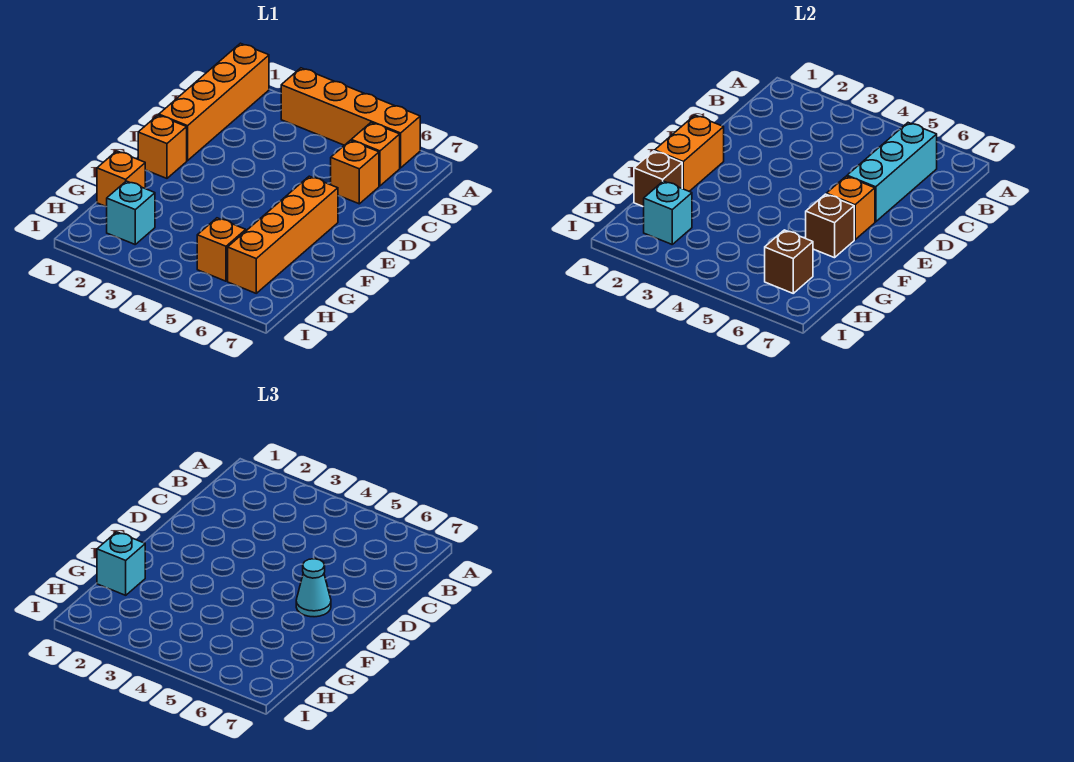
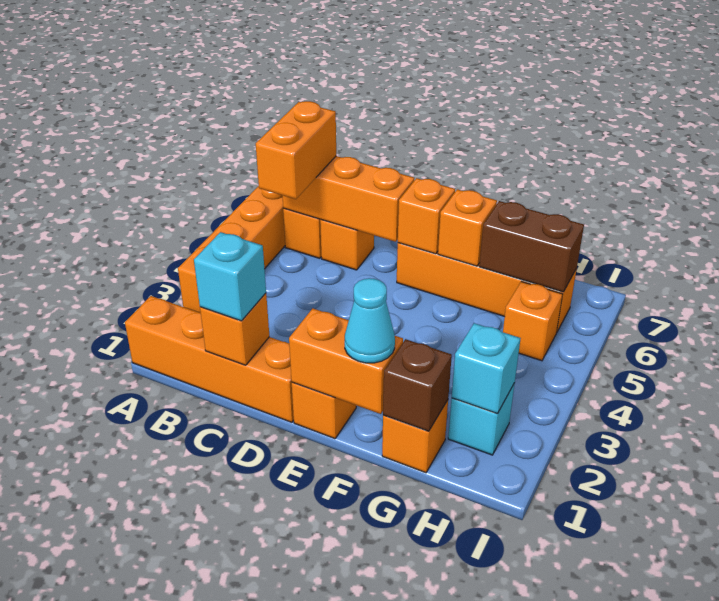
none -> orange brick B5:B6 level 3
cyan brick B6:D6 level 2 -> orange brick B6:D6 level 2
none -> orange brick C1 level 2
cyan cone E6 level 3 -> cyan cone F1 level 3
brown brick F6 level 2 -> orange brick F6 level 2
cyan brick G1 level 3 -> cyan brick C1 level 3
brown brick H6 level 2 -> brown brick G6:H6 level 2

